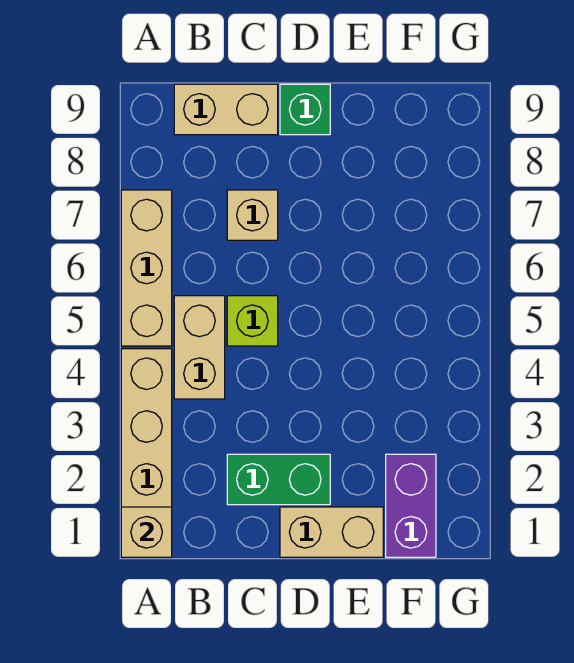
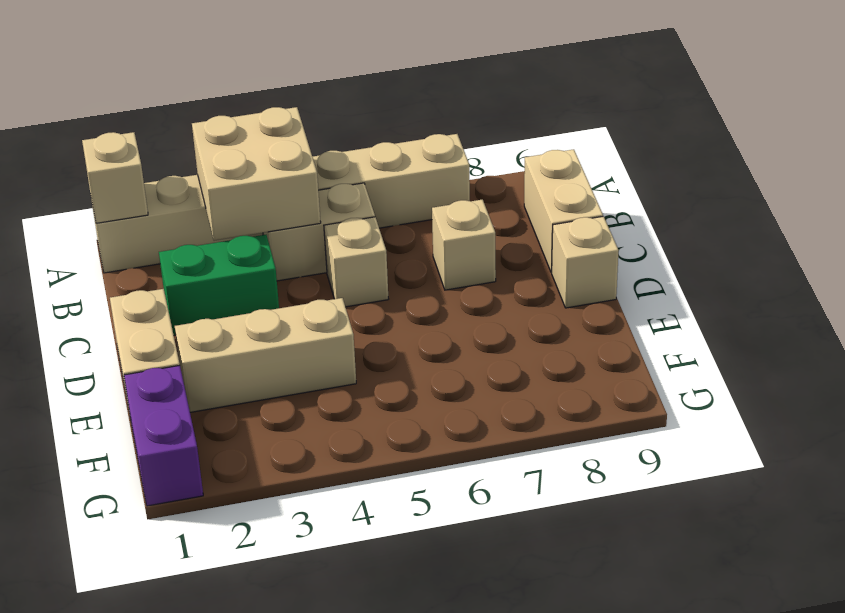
none -> tan brick A3:B4 level 2
green brick C2:D2 level 1 -> green brick C2:C3 level 1
lime brick C5 level 1 -> tan brick C5 level 1
green brick D9 level 1 -> tan brick D9 level 1
none -> tan brick E2:E4 level 1
purple brick F1:F2 level 1 -> purple brick F1:G1 level 1

